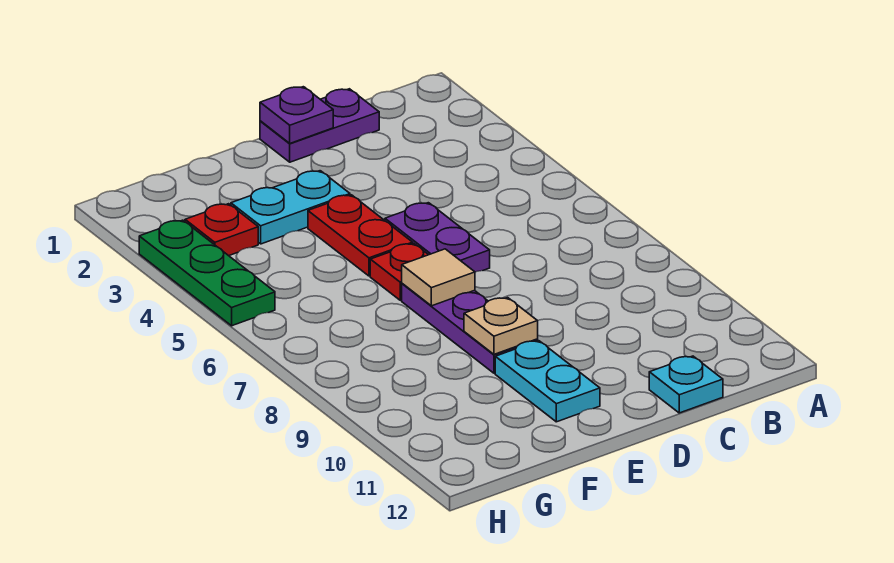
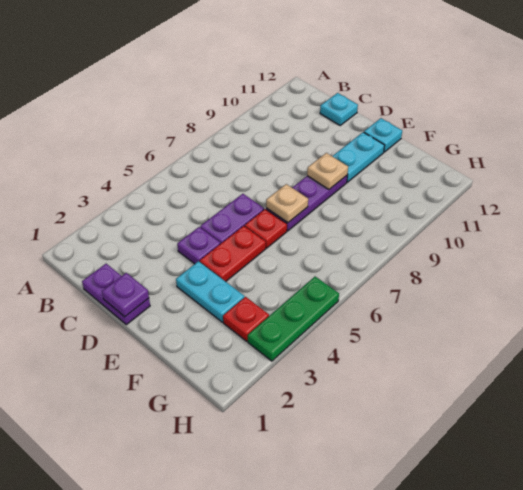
none -> purple plate D4 level 1
tan tile E7 level 2 -> tan plate E7 level 2
none -> cyan plate E12 level 1

